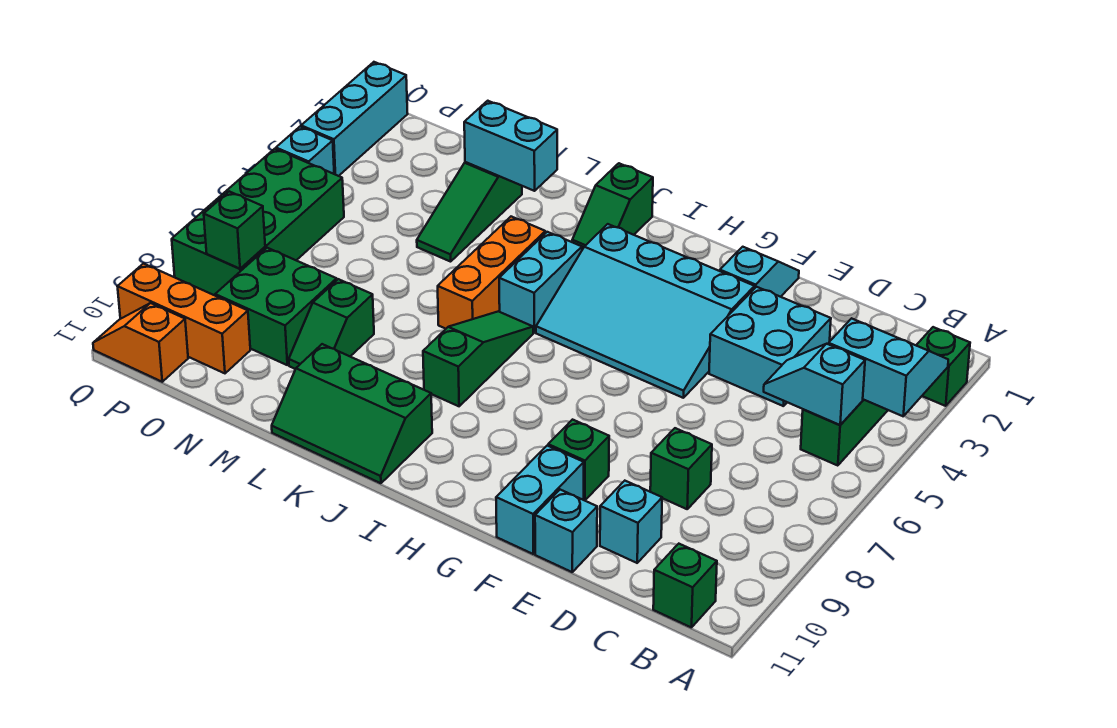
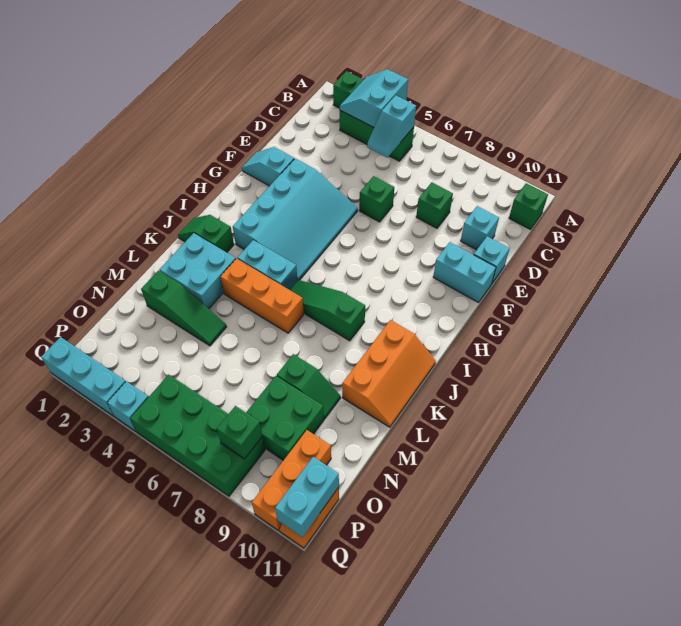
cyan brick D3:E4 level 1 -> cyan brick K2:L3 level 1
green brick F9 level 1 -> green brick E6 level 1
green slope J1:J2 level 1 top 1 -> green slope J1:J2 level 1 top 2
green slope J10:L11 level 1 top 10 -> orange slope J10:L11 level 1 top 10
cyan brick L2:M2 level 2 -> cyan brick P11:Q11 level 2

